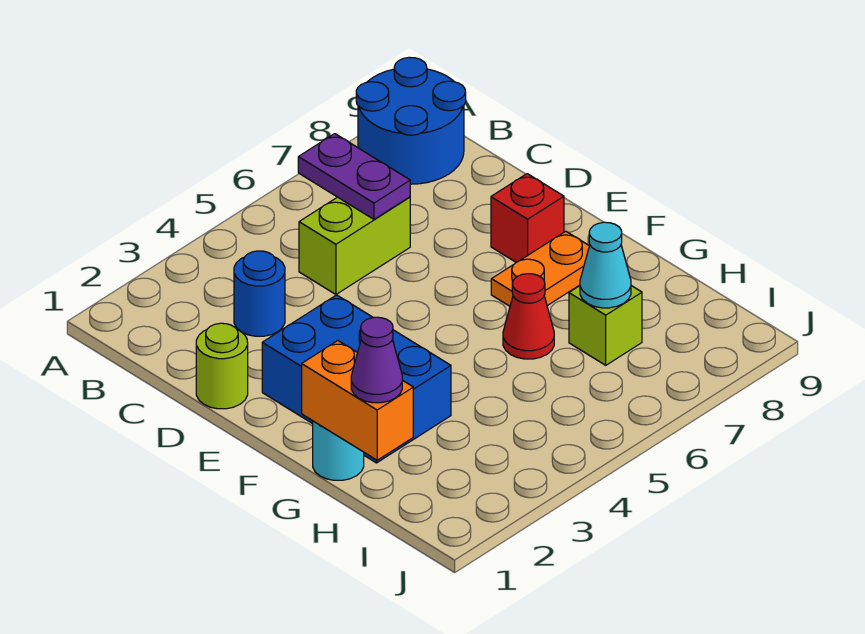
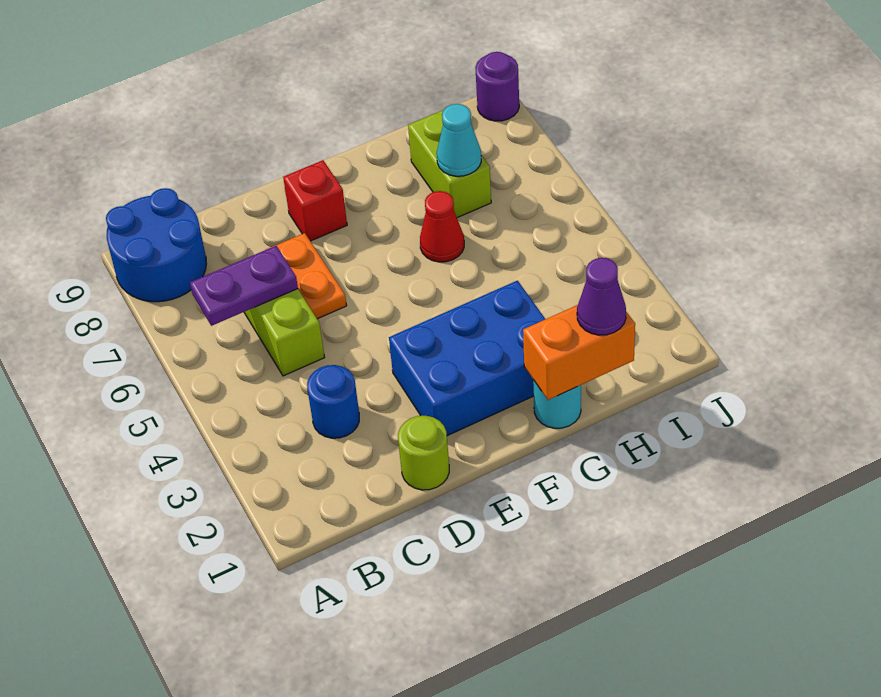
orange plate F7:F8 level 1 -> orange plate D6:D7 level 1
lime brick H7 level 1 -> lime brick H7:H8 level 1
none -> purple round brick J9 level 1

